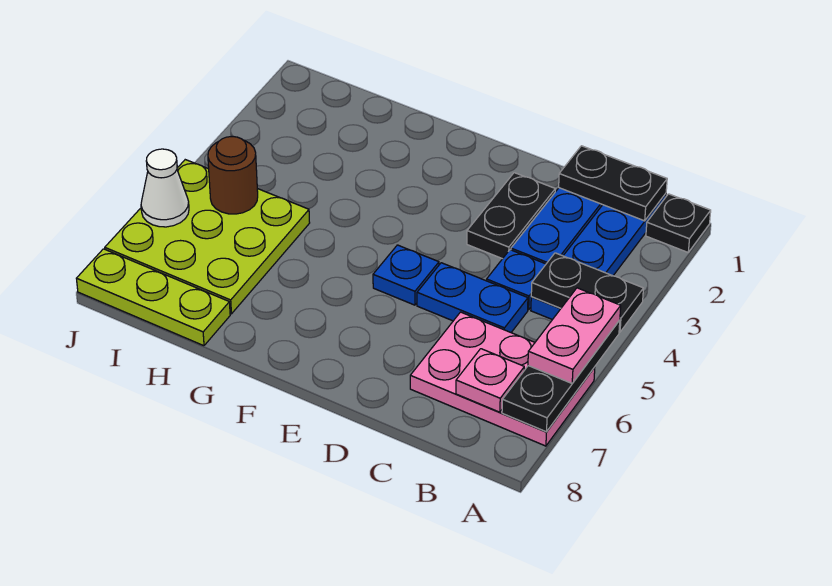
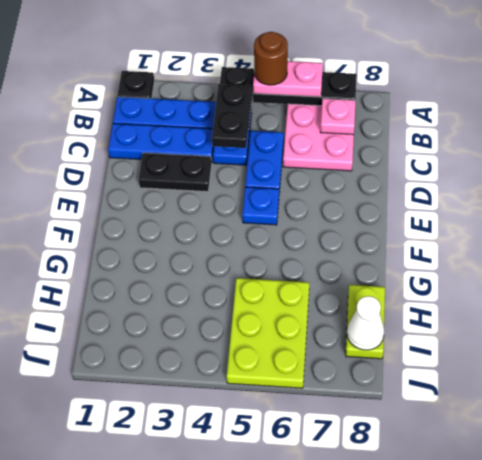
black plate B1:C1 level 2 -> black plate B4:C4 level 3
lime plate H5:J7 level 1 -> lime plate H5:J6 level 1
lime plate H8:J8 level 1 -> lime plate H8:I8 level 1
brown round brick I5 level 2 -> brown round brick A5 level 4
white cone J6 level 2 -> white cone I8 level 2

